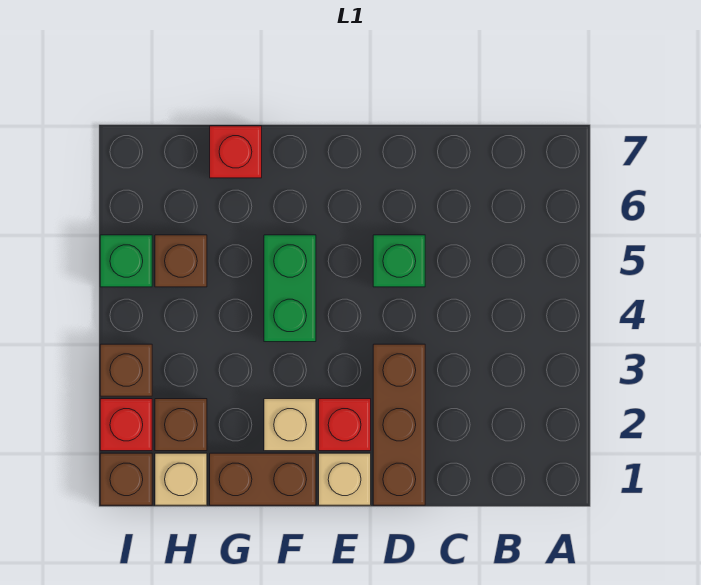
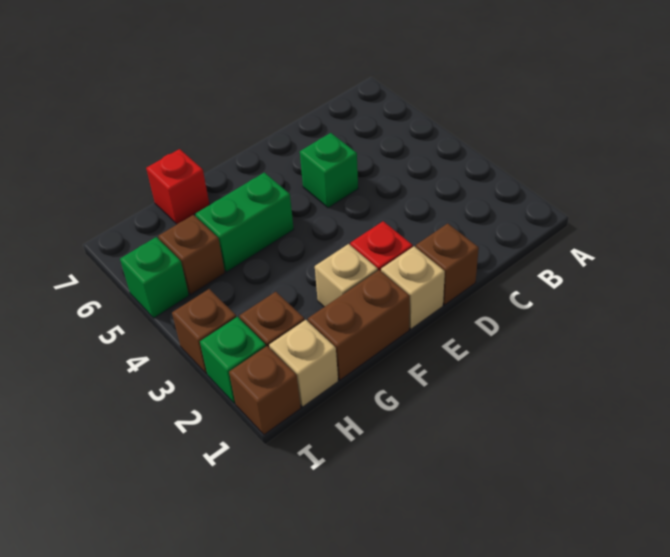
brown brick D1:D3 level 1 -> brown brick D1 level 1
green brick F4:F5 level 1 -> green brick F5:G5 level 1
red brick I2 level 1 -> green brick I2 level 1

